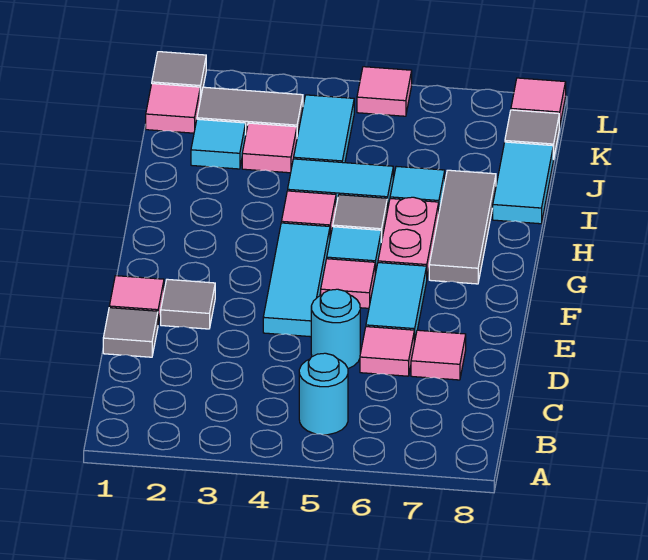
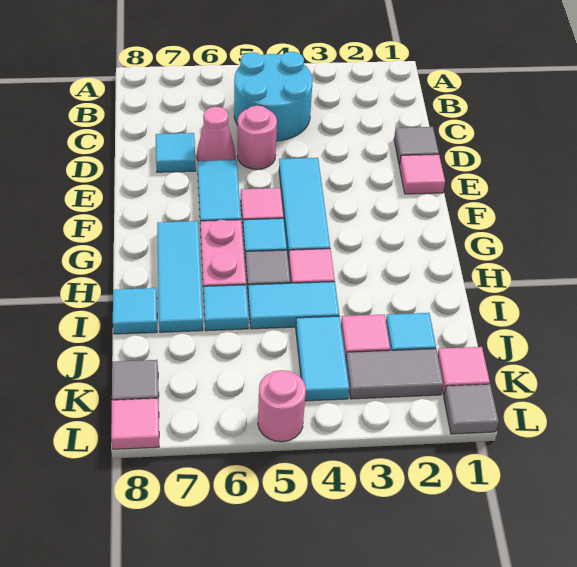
cyan round brick B5 level 1 -> cyan round brick B4:C5 level 1
cyan round brick D5 level 1 -> pink round brick D5 level 1
pink tile D6 level 1 -> pink cone D6 level 1
pink tile D7 level 1 -> cyan tile D7 level 1
grey tile E2 level 1 -> none
grey tile G7:I7 level 1 -> cyan tile G7:I7 level 1
cyan tile I8:J8 level 1 -> cyan tile I8 level 1
pink tile L5 level 1 -> pink round brick L5 level 1

